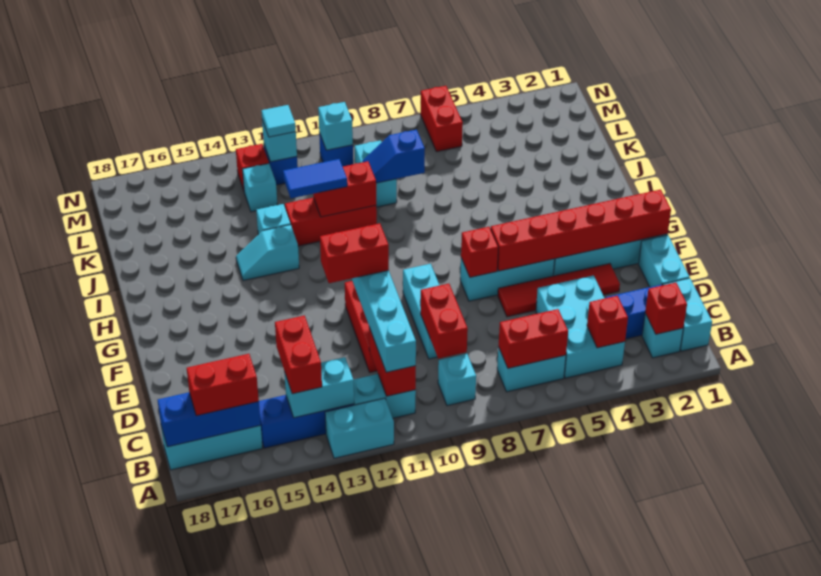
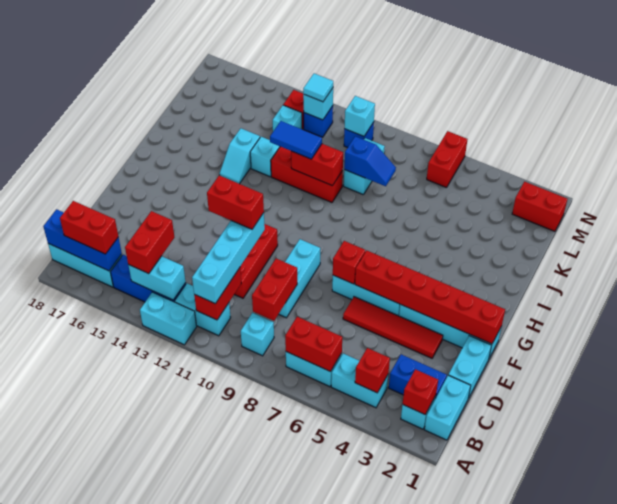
cyan brick B4:D5 level 1 -> cyan brick B4:B5 level 1
cyan slope I13:I14 level 1 top 13 -> cyan slope I14:J14 level 1 top J
blue slope K8:K9 level 2 top 8 -> blue slope K8:K9 level 2 top 9
none -> red brick M1:M2 level 1

